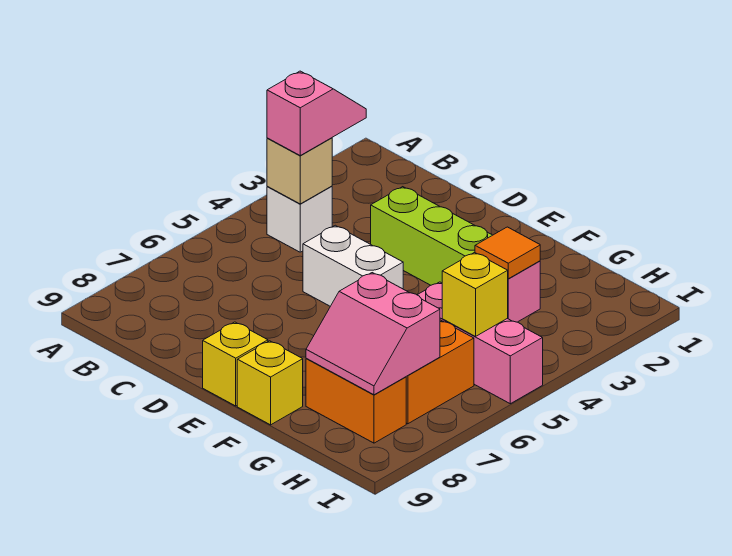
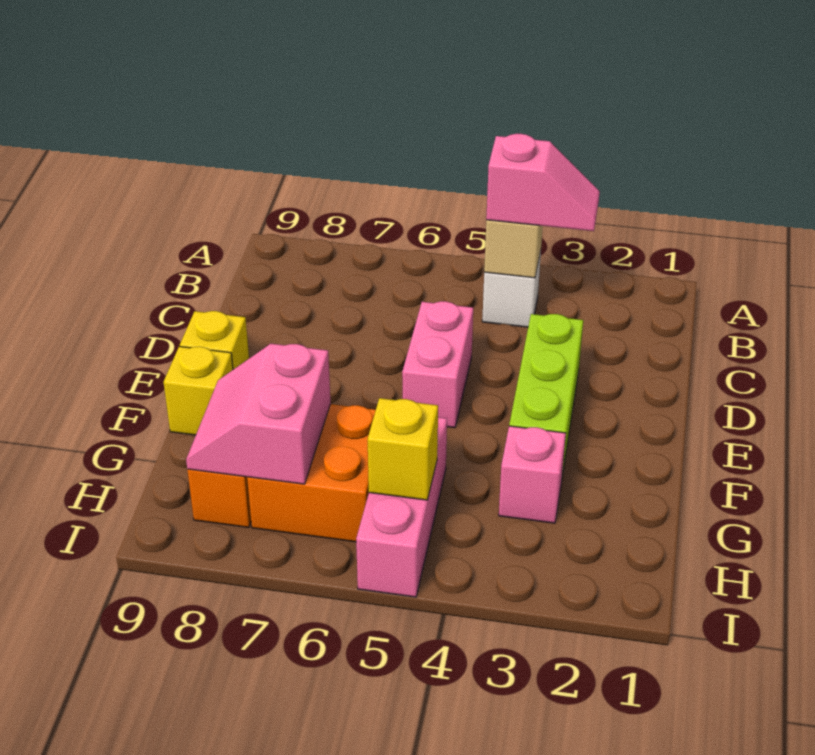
white brick D5:E5 level 1 -> pink brick D5:E5 level 1
orange tile G3 level 2 -> none

